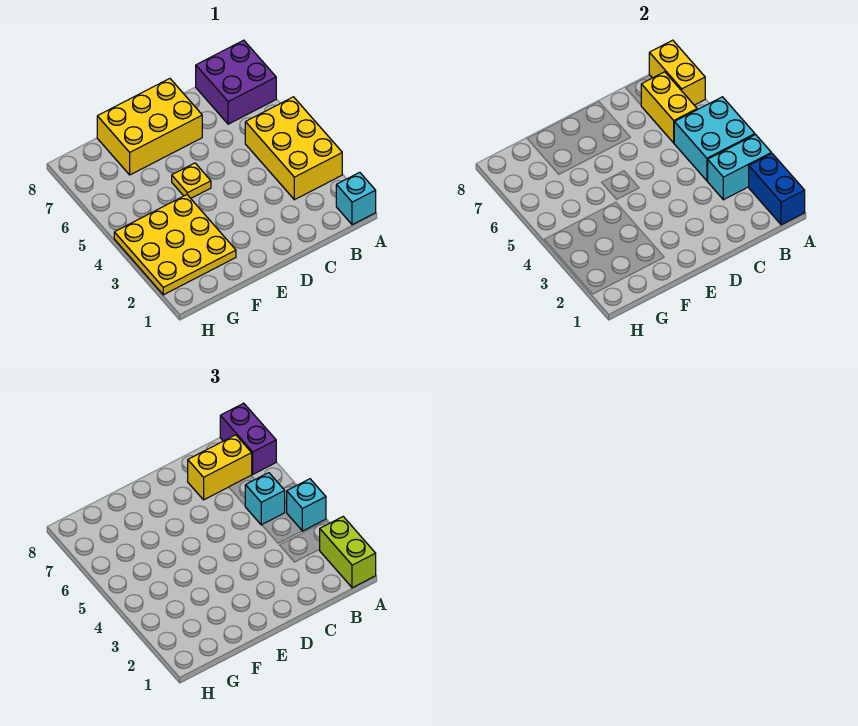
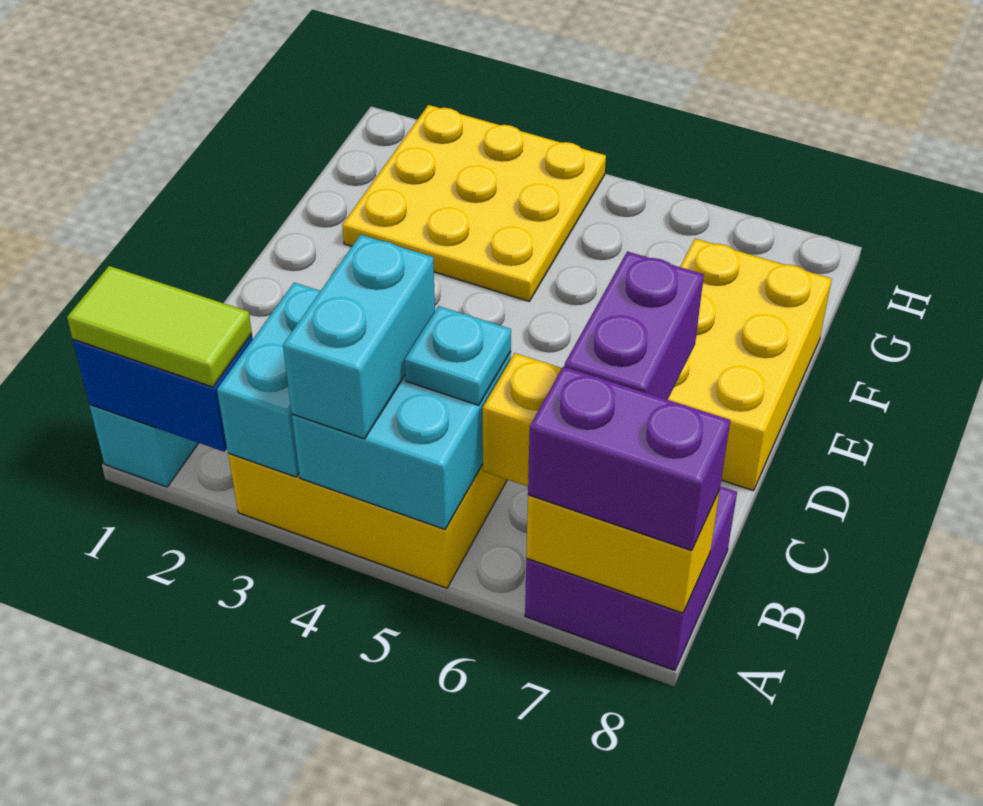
lime brick A1:A2 level 3 -> lime tile A1:A2 level 3
cyan brick A4 level 3 -> cyan brick A4:B4 level 3
cyan brick B5 level 3 -> cyan plate B5 level 3
yellow brick B7:C7 level 3 -> purple brick B7:C7 level 3
yellow plate E5 level 1 -> none

